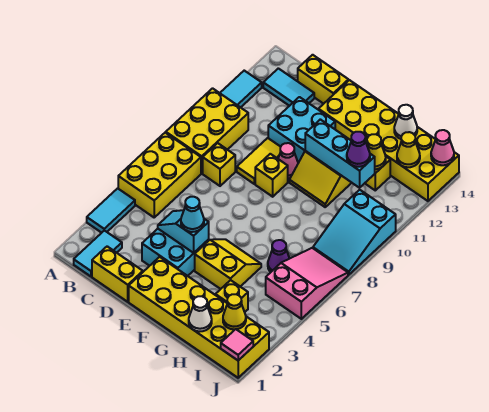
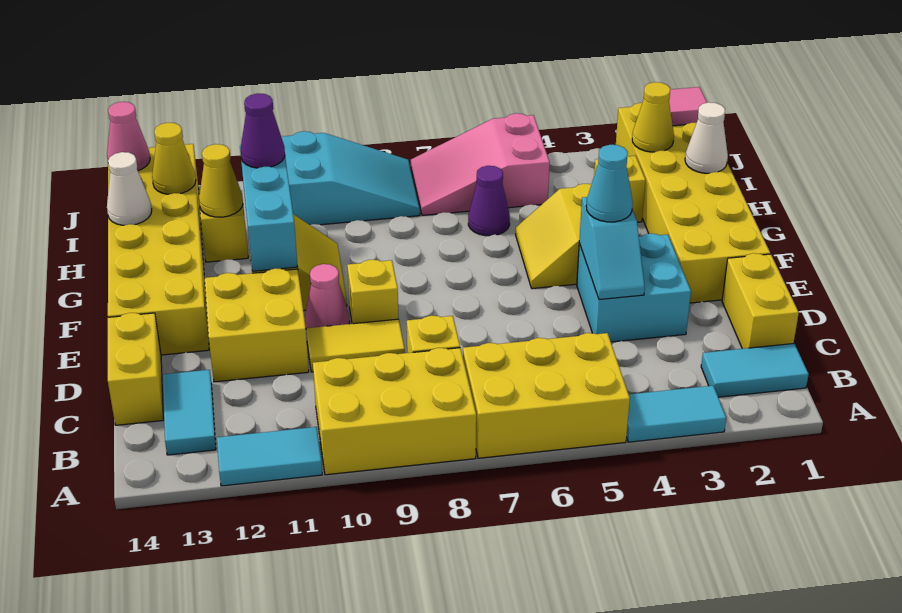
cyan brick D11:E12 level 1 -> yellow brick D11:E12 level 1

